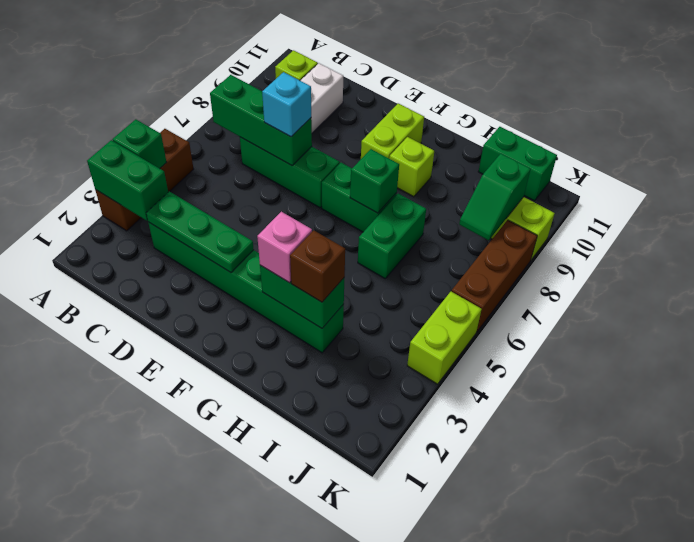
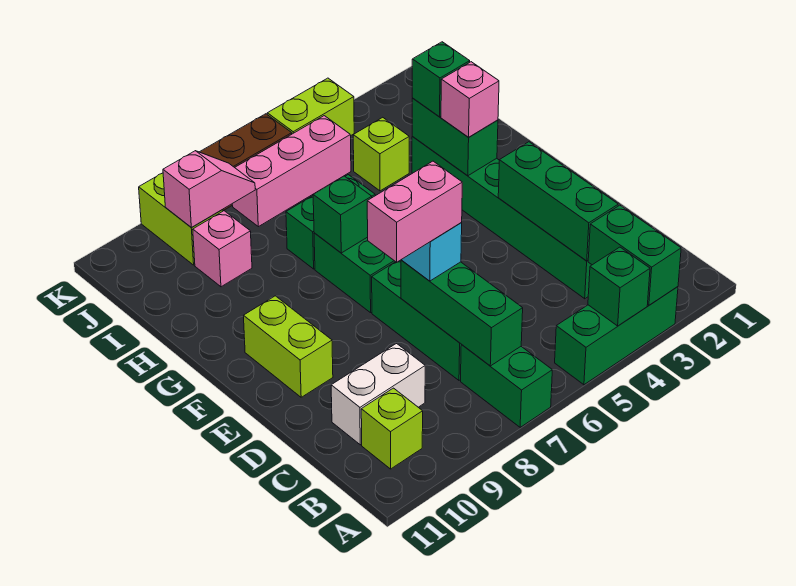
brown brick A3:A5 level 1 -> green brick A3:A5 level 1
green plate C3:E3 level 2 -> green brick C3:E3 level 2
none -> pink brick D7:D8 level 4
lime brick F9:F10 level 1 -> lime brick E10:F10 level 1
lime brick G9 level 1 -> lime brick I4 level 1
brown brick H3 level 3 -> green brick H3 level 3
none -> pink brick I9 level 1
green brick I11:J11 level 1 -> green brick A7:B7 level 1
none -> pink brick J5:J7 level 1
green slope J8:J9 level 2 top 9 -> pink slope J8:J9 level 2 top 9

